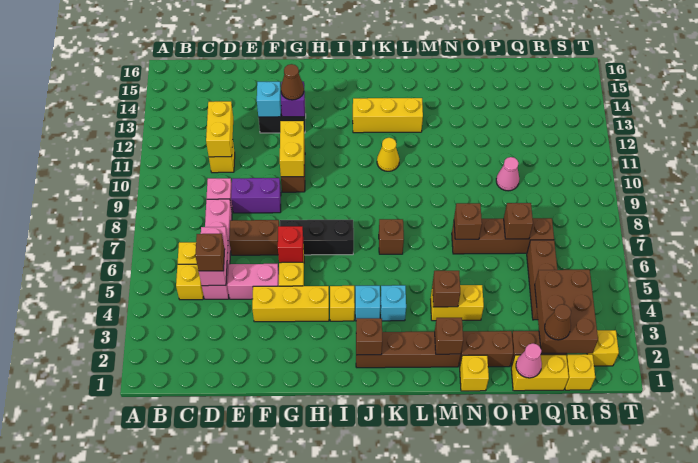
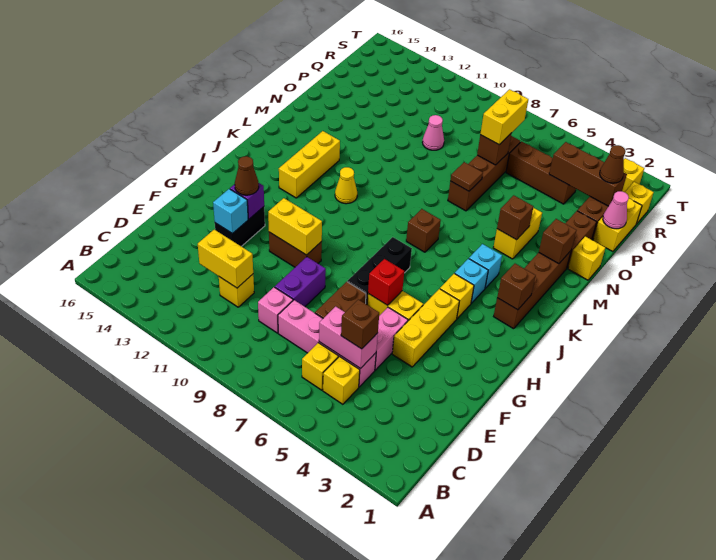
brown brick N7 level 2 -> brown tile N7 level 2
none -> yellow brick P7:Q7 level 3
brown brick Q2:R4 level 2 -> brown brick Q2:Q4 level 2

